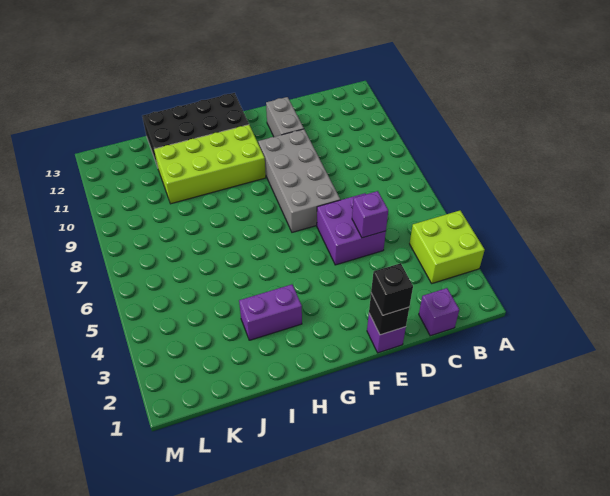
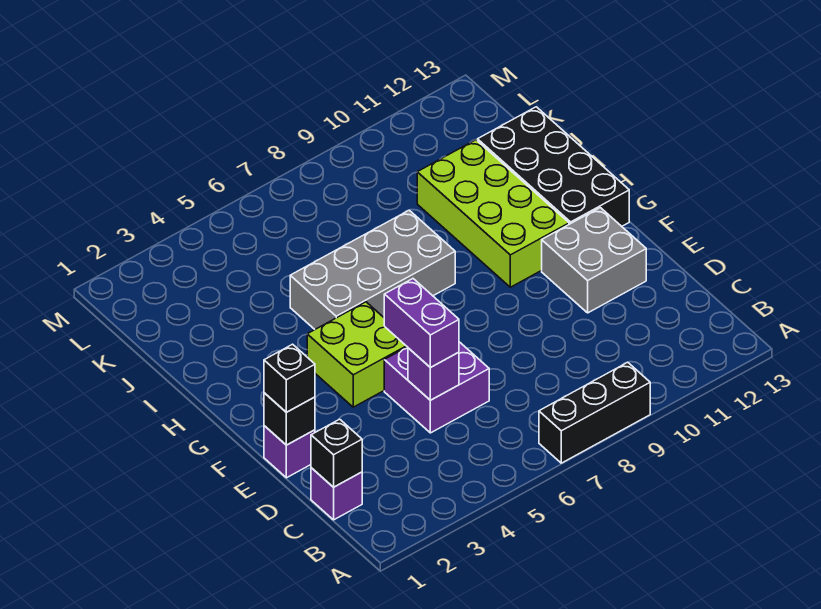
lime brick A3:B4 level 1 -> lime brick F4:G5 level 1
none -> black brick A7:A9 level 1
none -> black brick C1 level 2
grey brick E7:F10 level 1 -> grey brick H5:I8 level 1
grey brick E11:E12 level 1 -> grey brick E11:F12 level 1
purple brick H3:I3 level 1 -> purple brick D5:E5 level 3

